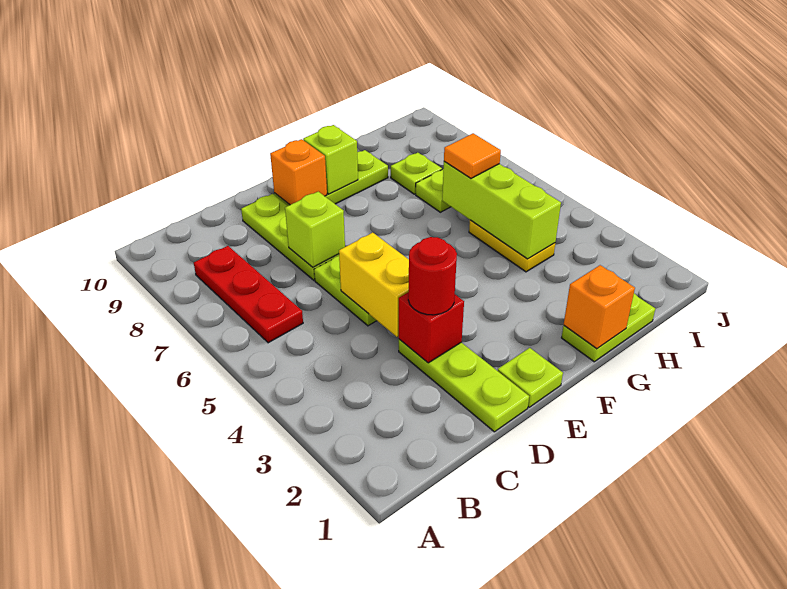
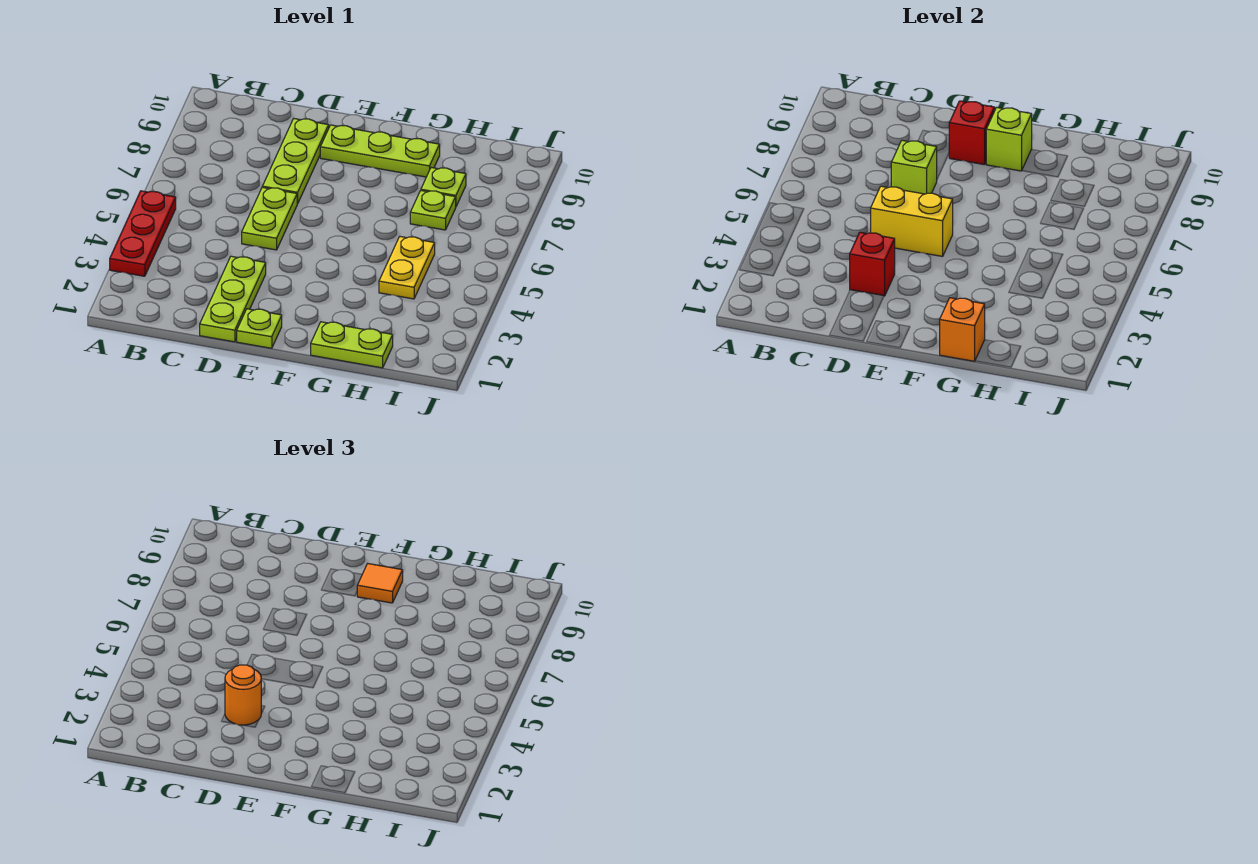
red plate B6:B8 level 1 -> red plate A3:A5 level 1
red round brick D3 level 3 -> orange round brick D3 level 3
yellow brick D4:D5 level 2 -> yellow brick D5:E5 level 2
orange brick E9 level 2 -> red brick E9 level 2
lime brick H4:H6 level 2 -> none
orange tile H6 level 3 -> orange tile F9 level 3

